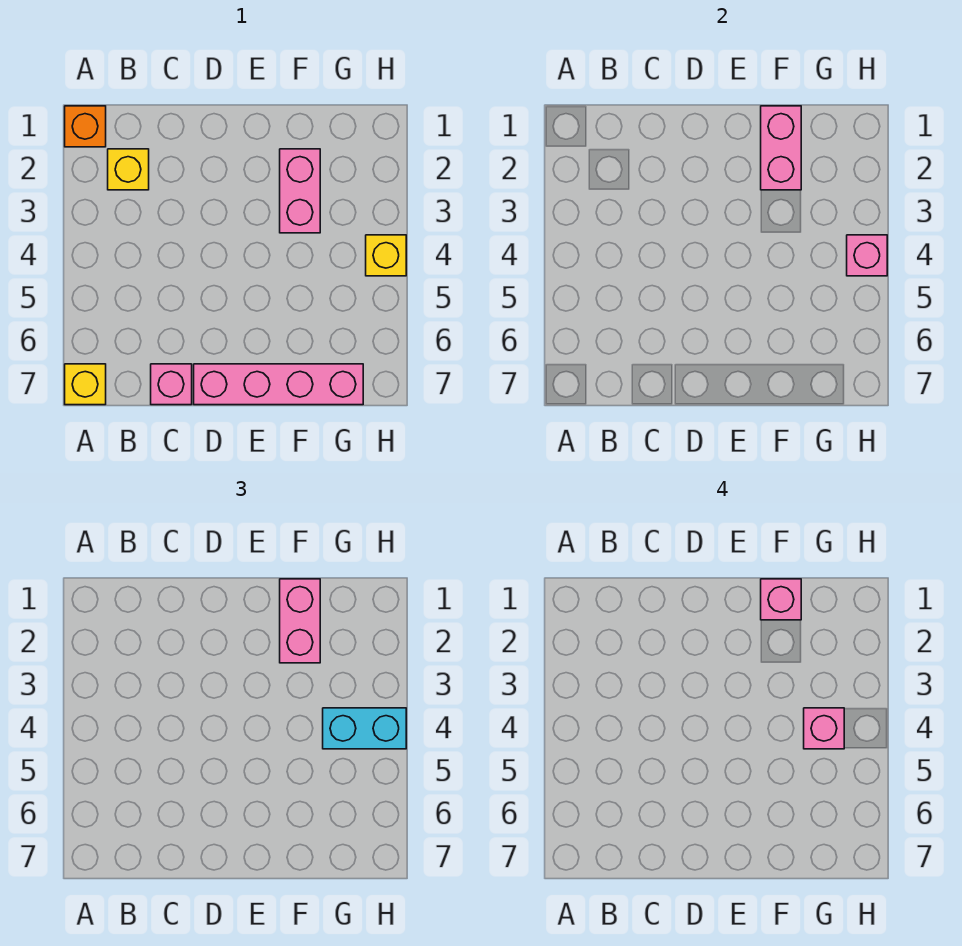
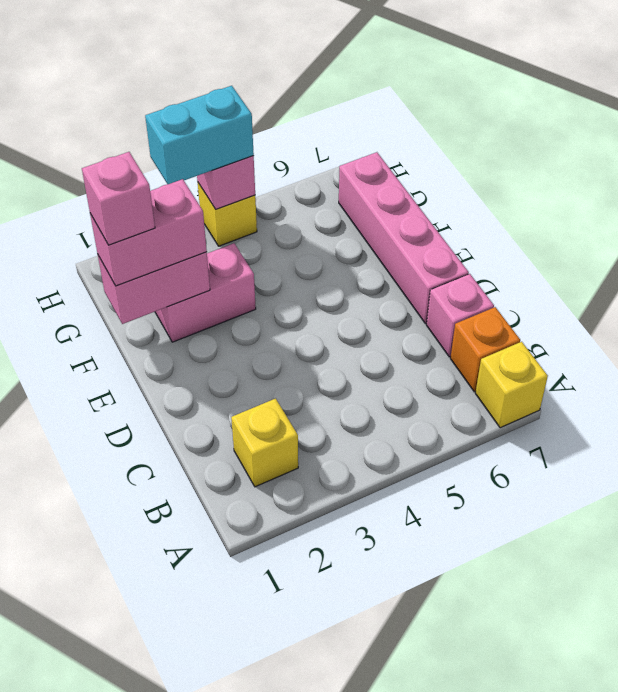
orange brick A1 level 1 -> orange brick B7 level 1
cyan brick G4:H4 level 3 -> cyan brick H3:H4 level 3
pink brick G4 level 4 -> none

